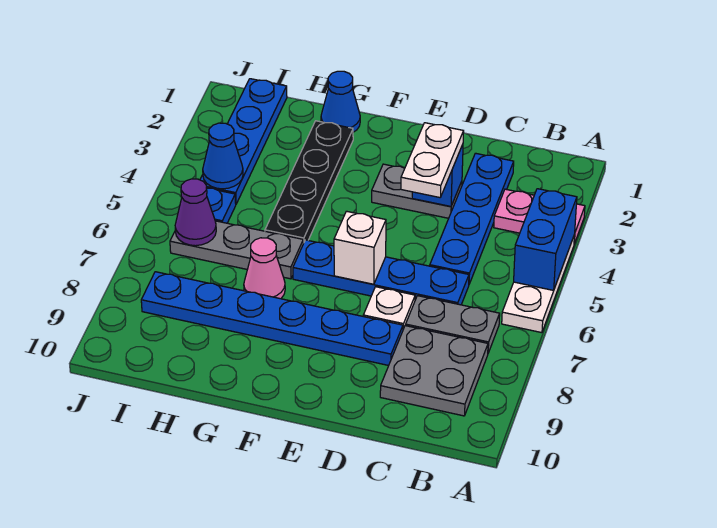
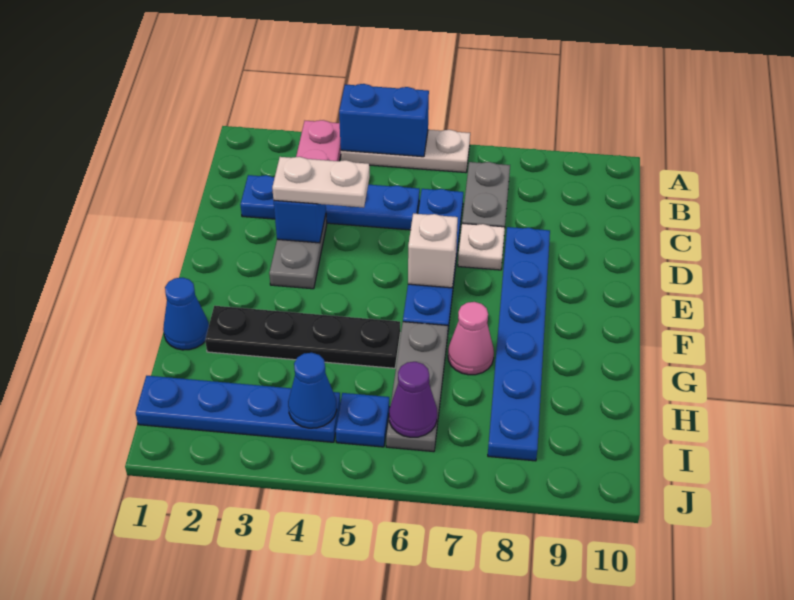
grey plate B8:C9 level 1 -> none

